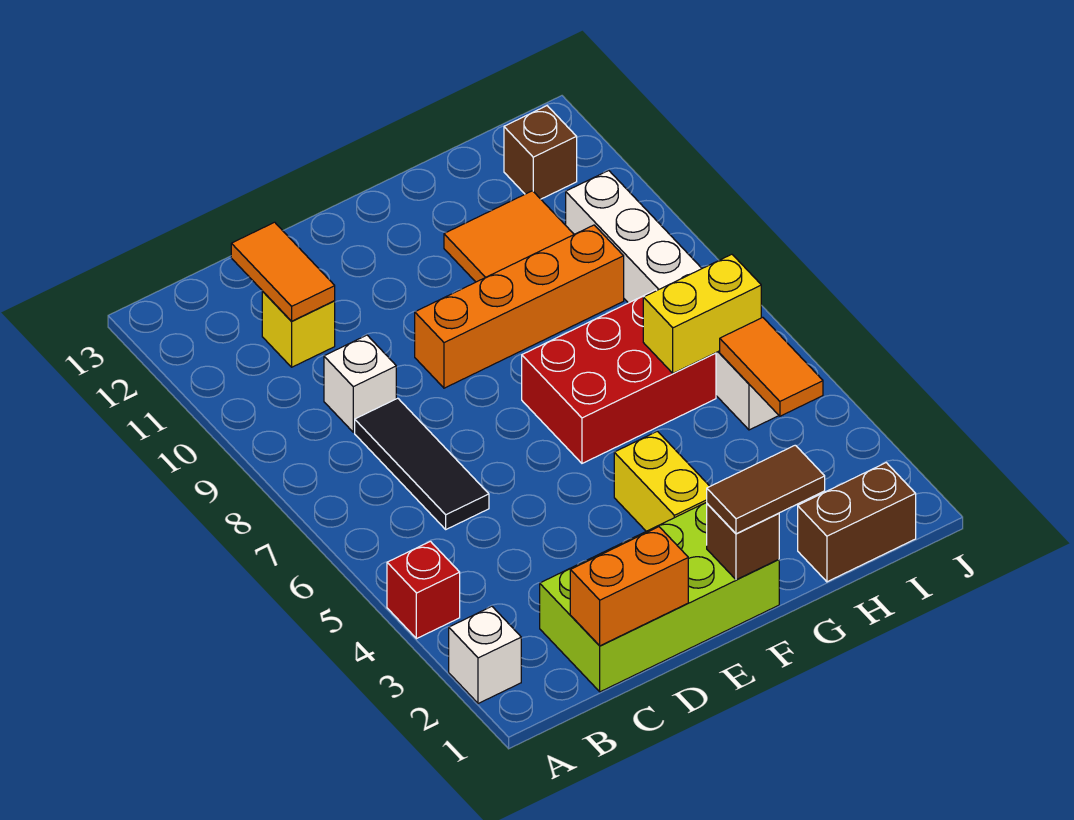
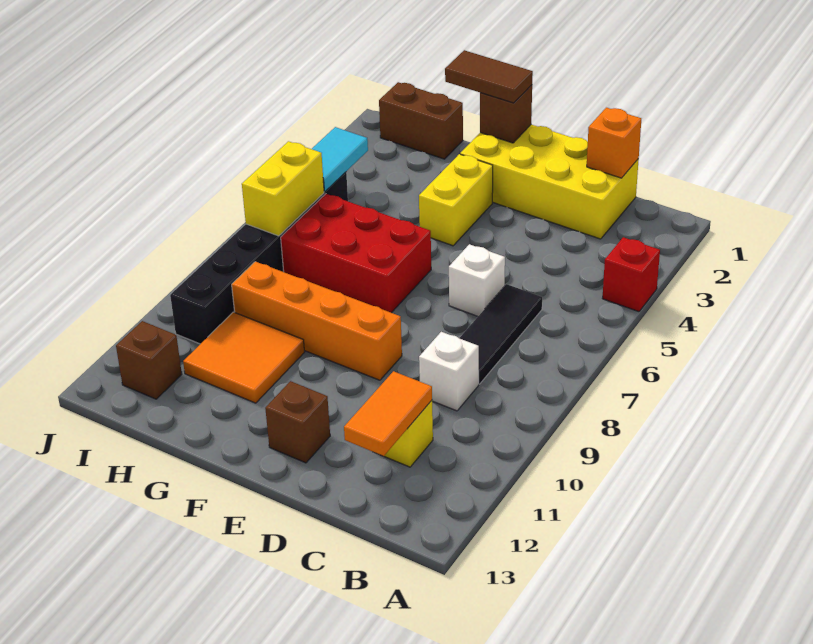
white brick A2 level 1 -> white brick D6 level 1
lime brick C1:F2 level 1 -> yellow brick C1:F2 level 1
orange brick C1:D1 level 2 -> orange brick C1 level 2
none -> brown brick E12 level 1
yellow brick H6:I6 level 2 -> yellow brick I6:I7 level 2
orange tile I4:I5 level 2 -> cyan tile I4:I5 level 2
white brick I5:I10 level 1 -> black brick I5:I10 level 1

